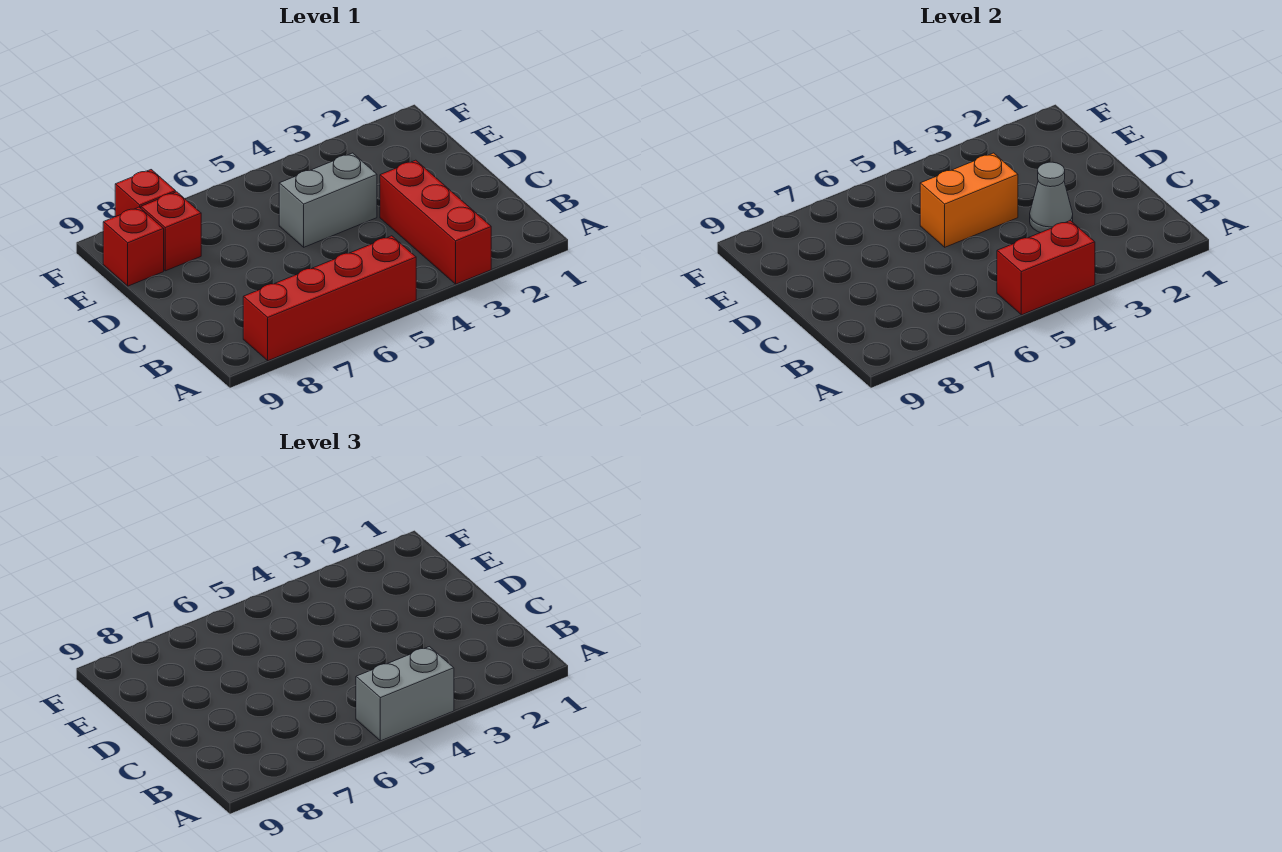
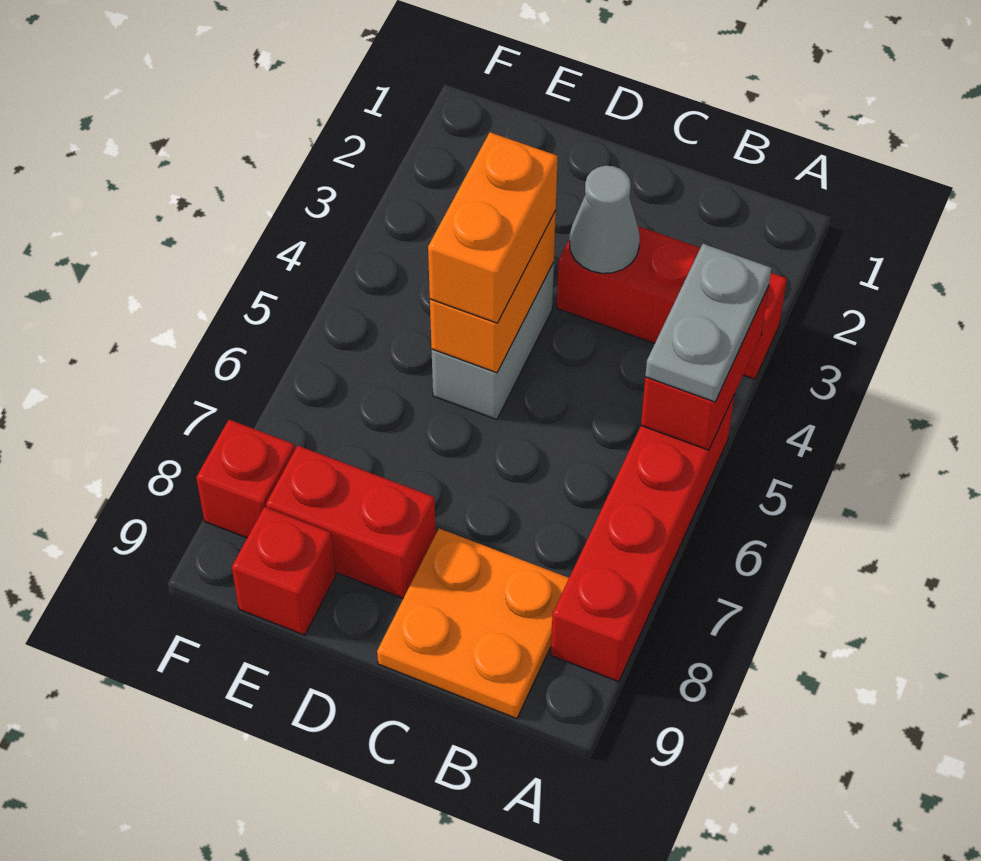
grey brick A4:A5 level 3 -> grey plate A4:A5 level 3
none -> orange plate B8:C9 level 1
none -> orange brick D4:D5 level 3
red brick E8 level 1 -> red brick D8:E8 level 1

